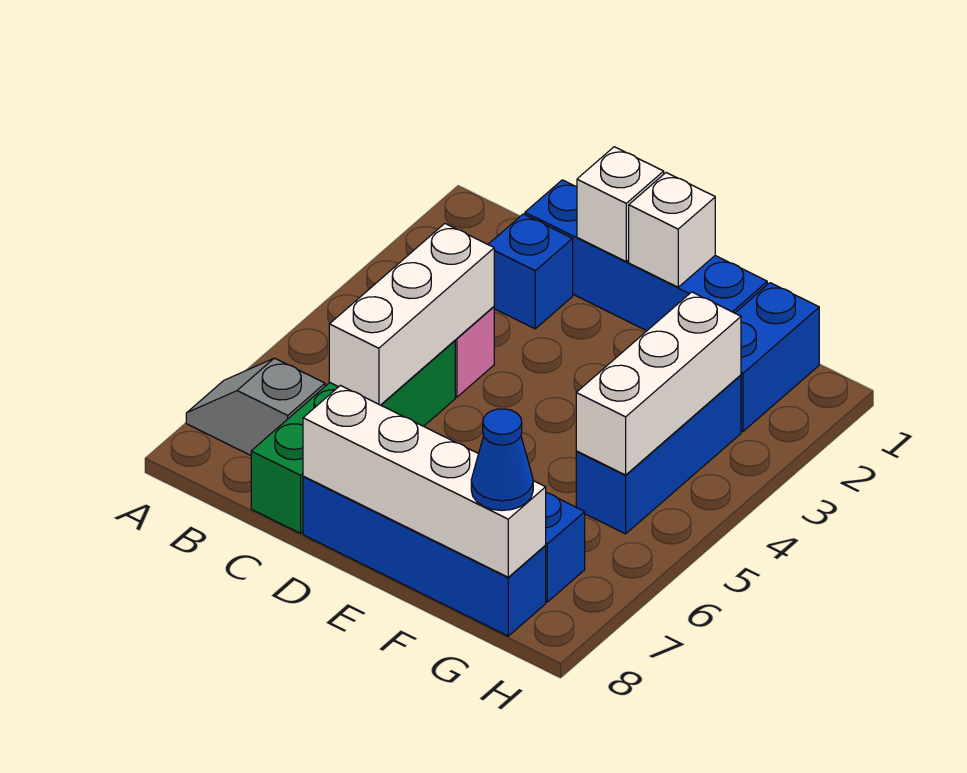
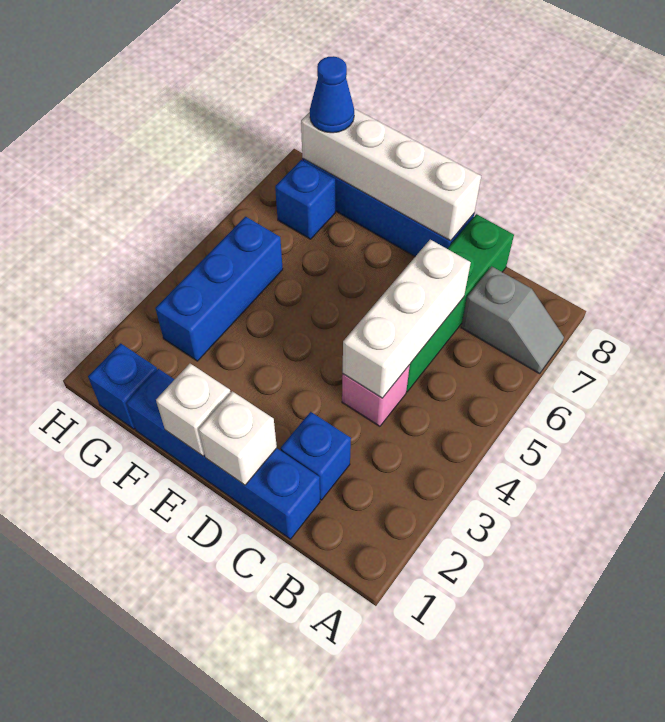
blue brick G1:G2 level 1 -> blue brick G1 level 1
white brick G3:G5 level 2 -> none

